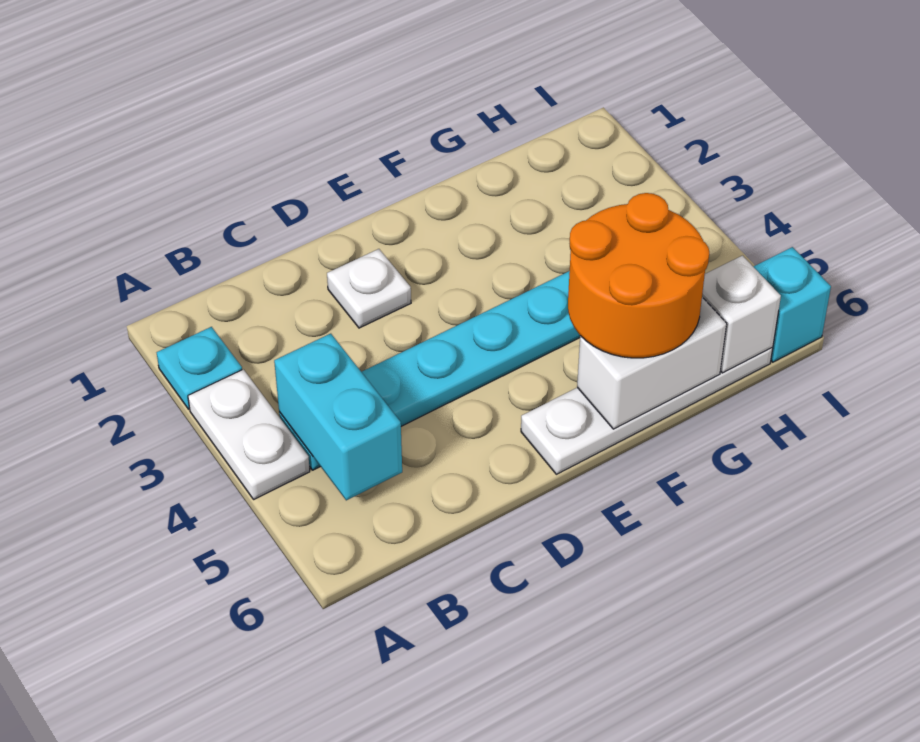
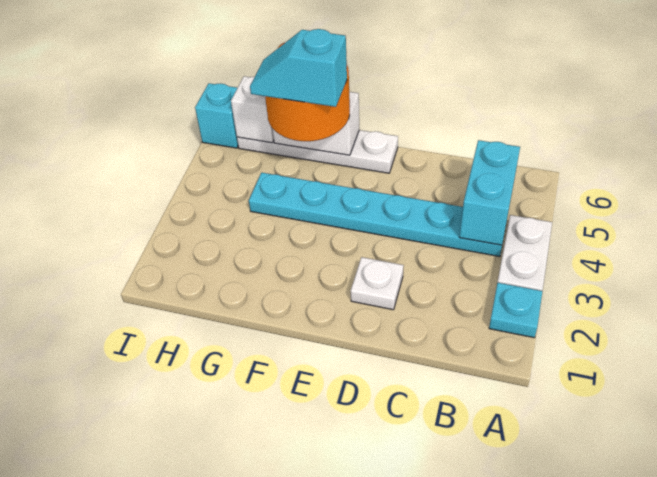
none -> cyan slope F5:G5 level 4 top F

